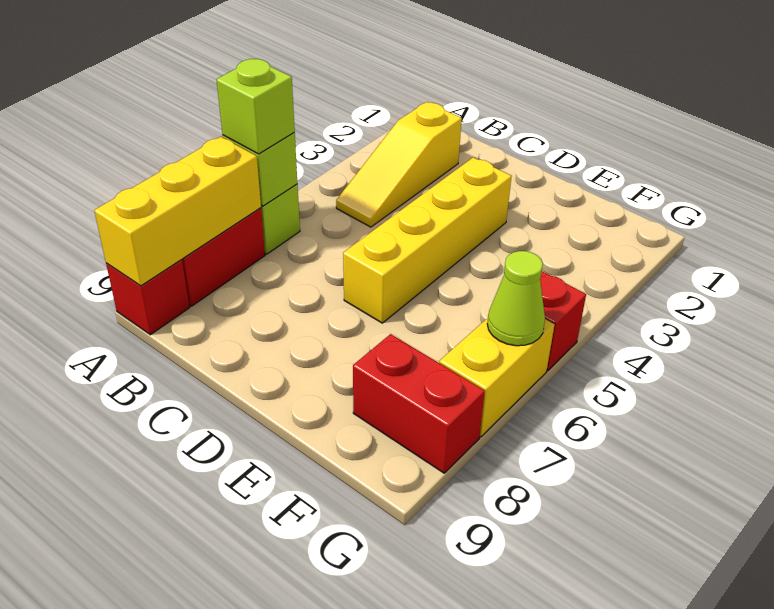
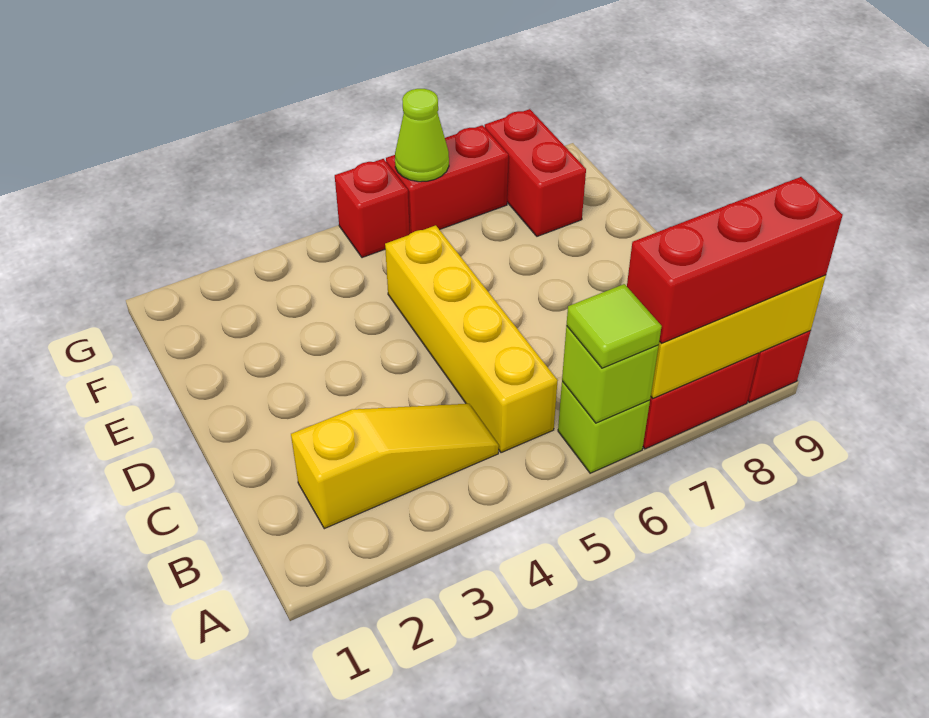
lime brick A6 level 3 -> lime tile A6 level 3
none -> red brick A7:A9 level 3
yellow brick D3:D6 level 1 -> yellow brick B5:E5 level 1
yellow brick G6:G7 level 1 -> red brick G6:G7 level 1

